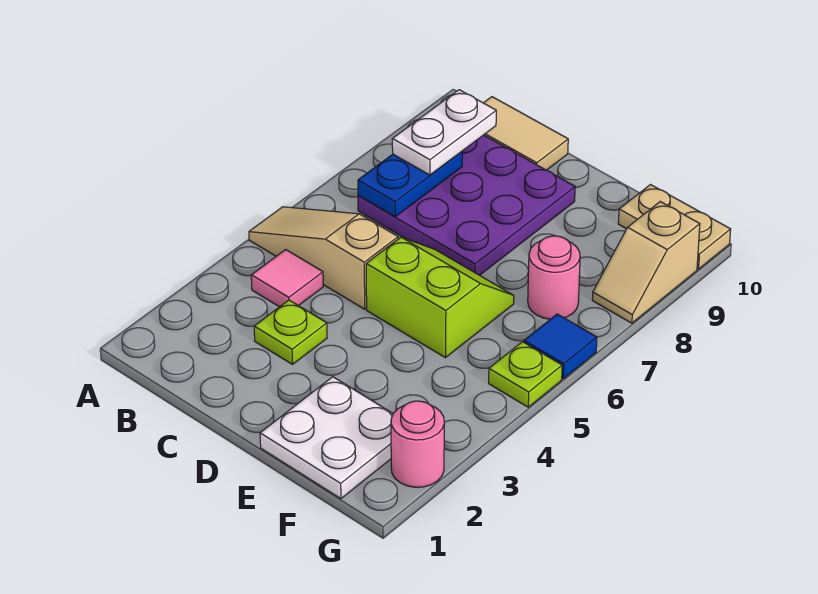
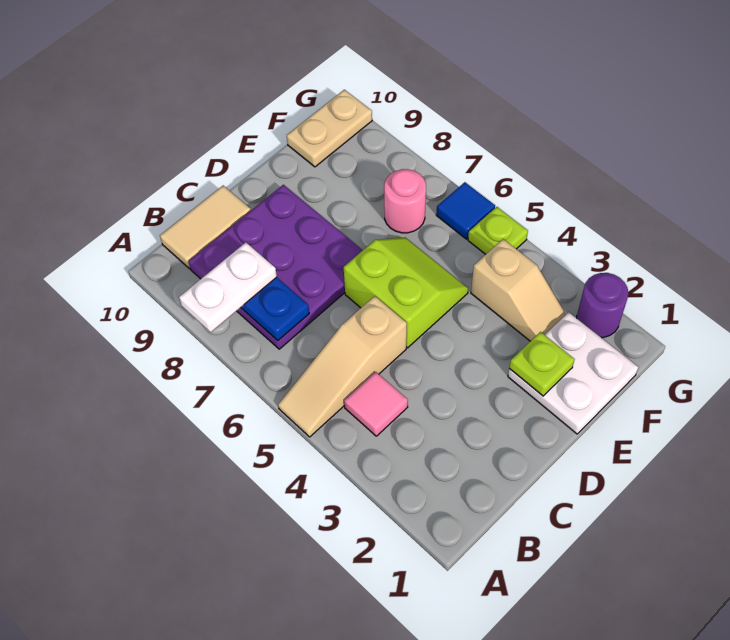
white plate B8:B9 level 3 -> white plate A8:B8 level 3
lime plate C3 level 1 -> lime plate E2 level 2
lime slope D5:E6 level 1 top 5 -> lime slope D5:E6 level 1 top D
pink round brick G2 level 1 -> purple round brick G2 level 1
tan slope G8:G9 level 1 top 9 -> tan slope F3:F4 level 1 top 4

